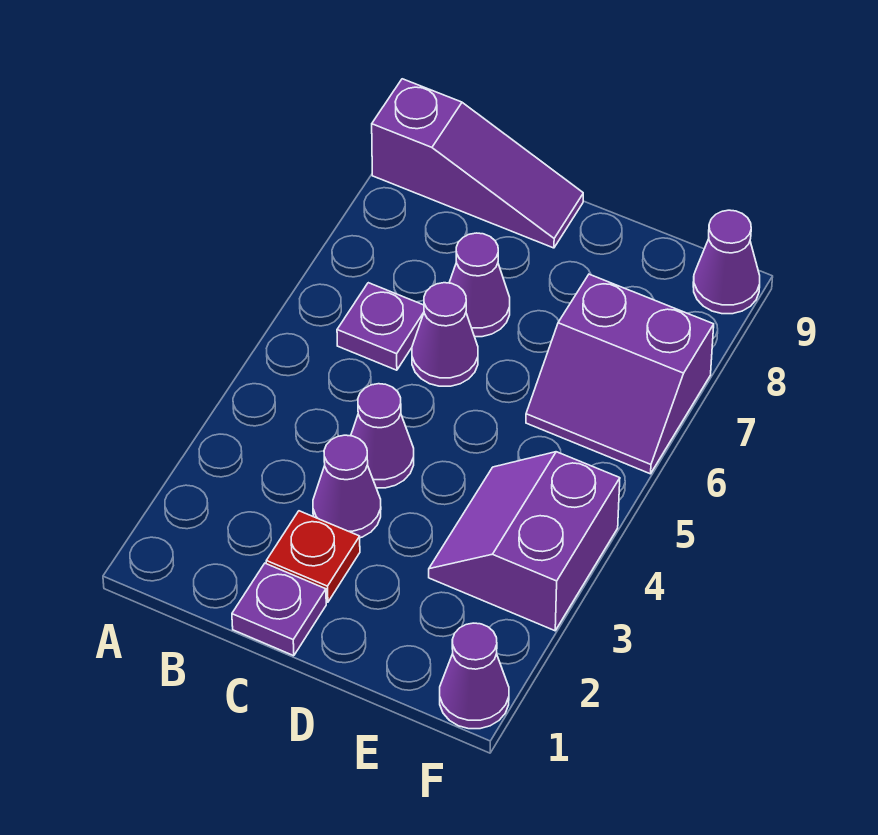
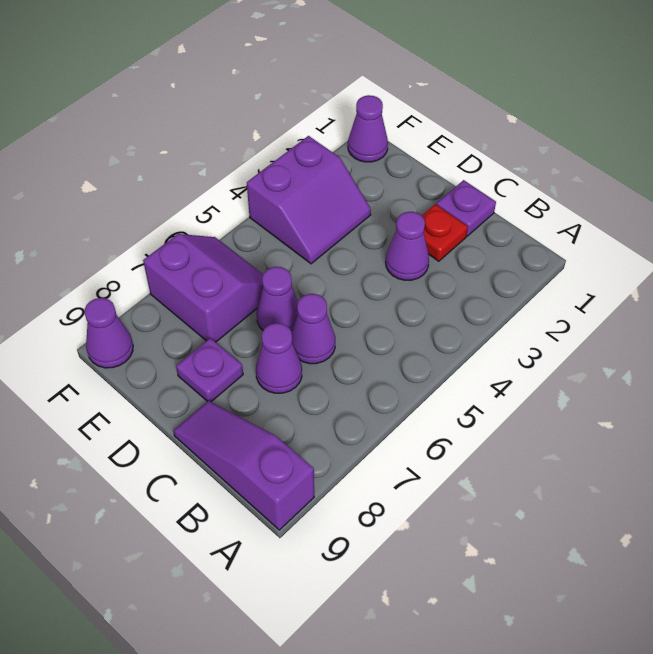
purple plate B6 level 1 -> purple plate D8 level 1
purple cone C4 level 1 -> purple cone D6 level 1

